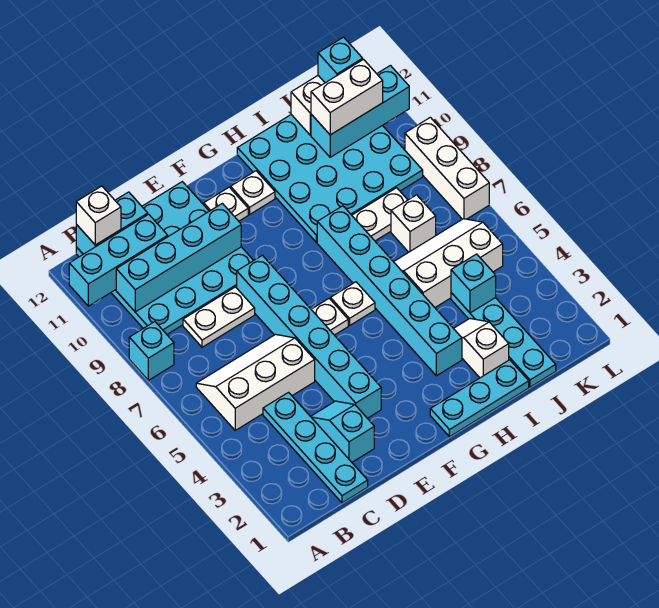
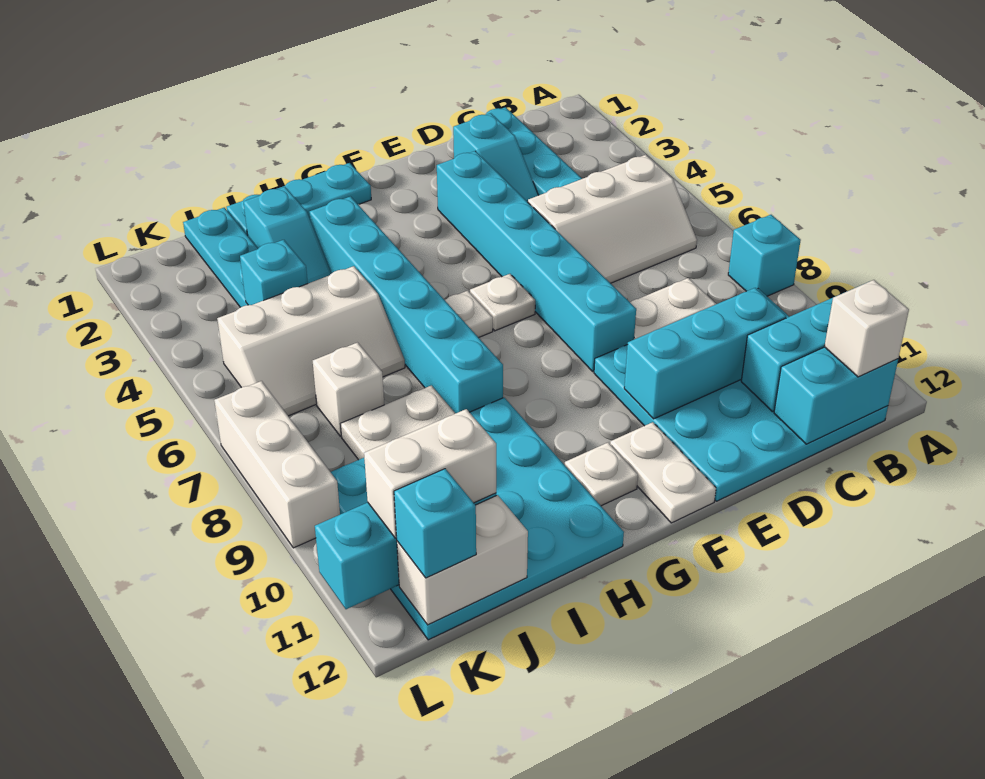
cyan brick B10:E10 level 2 -> cyan brick C10:E10 level 2
white plate F11 level 1 -> white plate F11:F12 level 1
white slope I2:I3 level 1 top 2 -> cyan slope I2:I3 level 1 top 2

